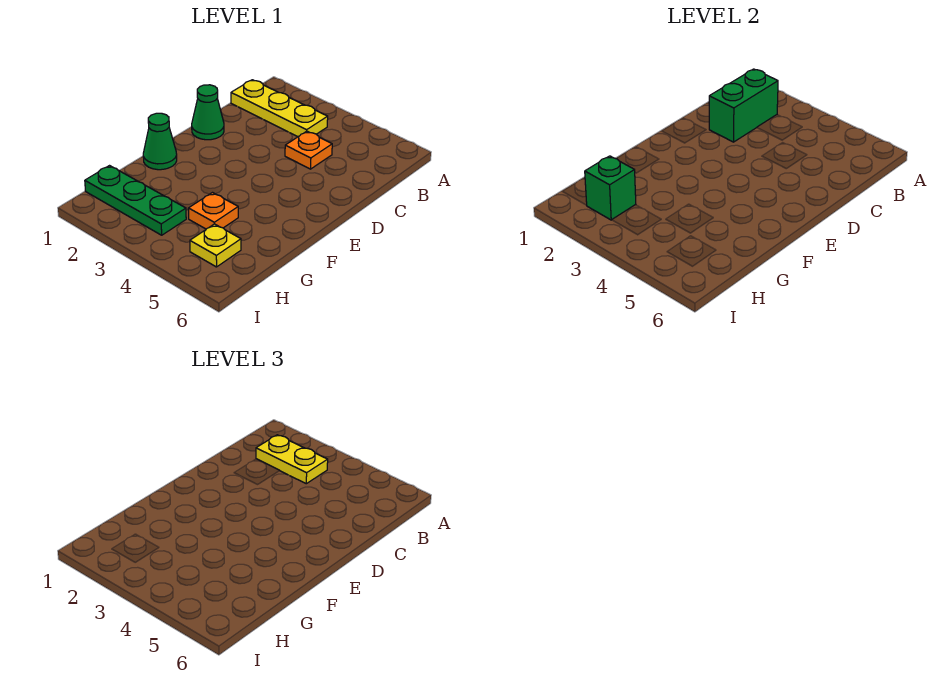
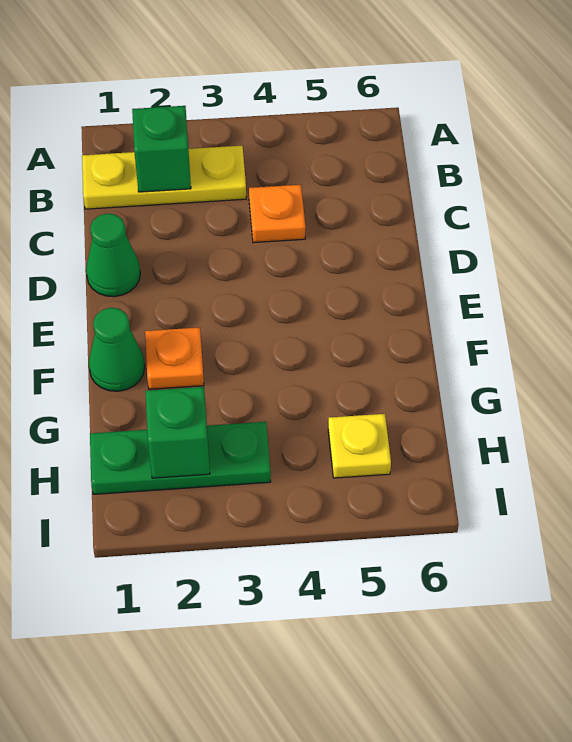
green brick B2:C2 level 2 -> green brick B2 level 2
yellow plate B2:B3 level 3 -> none
orange plate G4 level 1 -> orange plate F2 level 1

